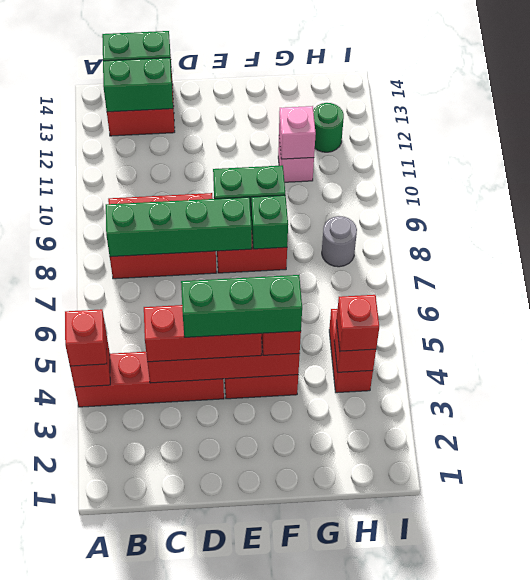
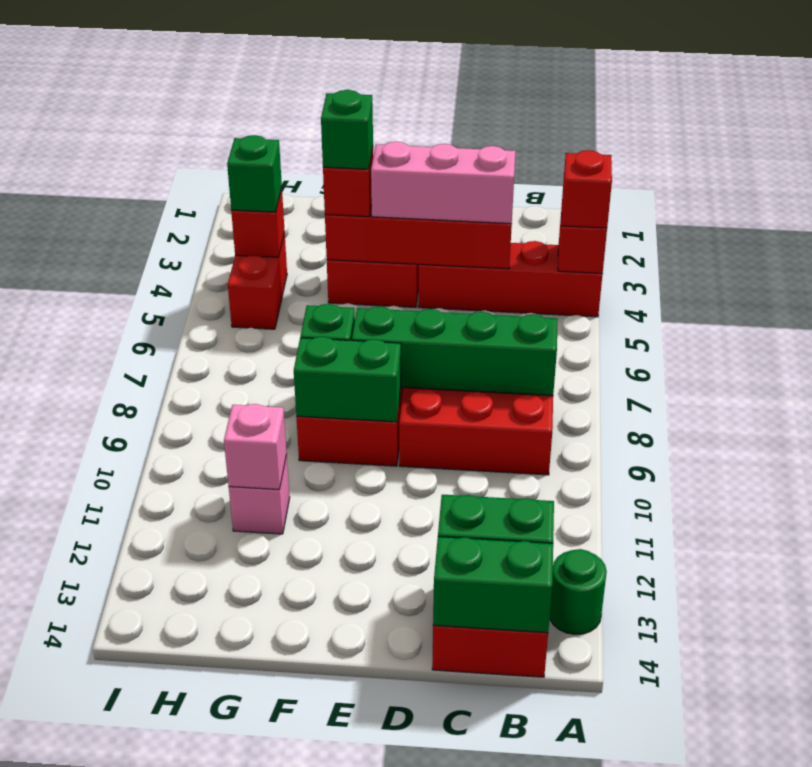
red brick C4:E4 level 3 -> pink brick C4:E4 level 3
green brick D4:F4 level 4 -> green brick F4 level 4
red brick H4 level 3 -> green brick H4 level 3
grey round brick H8 level 1 -> none
green round brick H12 level 1 -> green round brick A13 level 1

